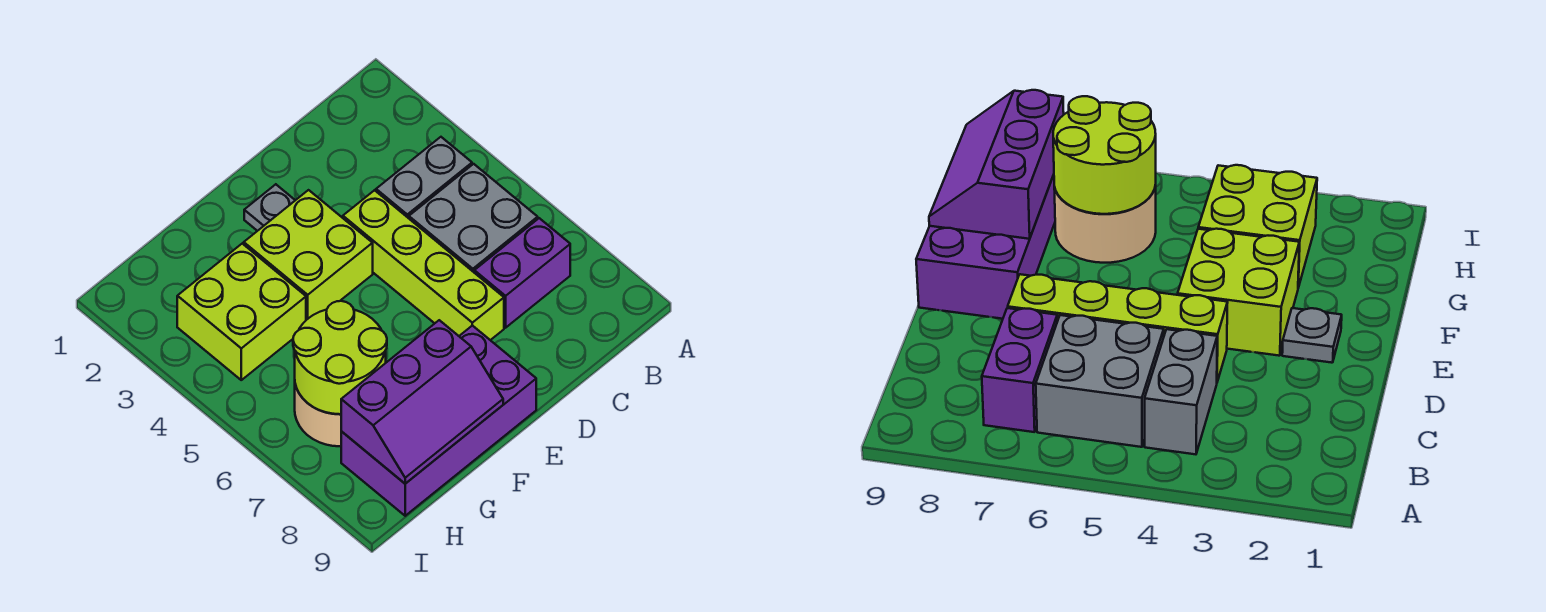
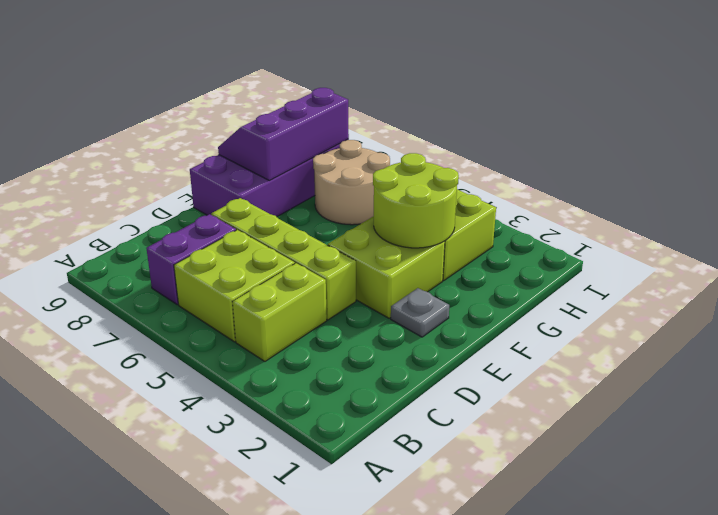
grey brick B4:C4 level 1 -> lime brick B4:C4 level 1
grey brick B5:C6 level 1 -> lime brick B5:C6 level 1
lime round brick G6:H7 level 2 -> lime round brick F3:G4 level 2

